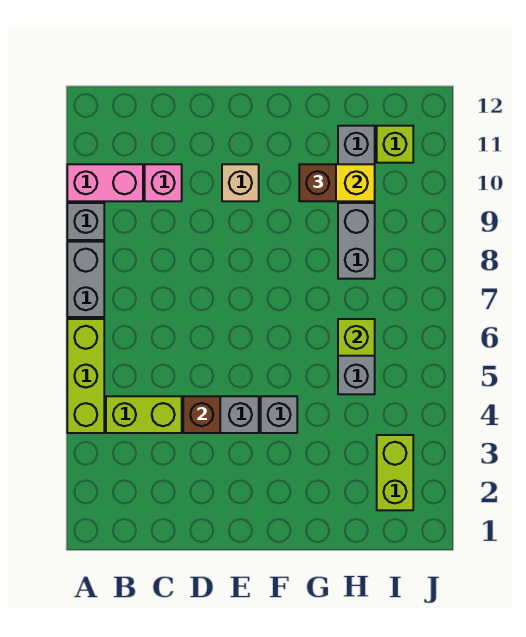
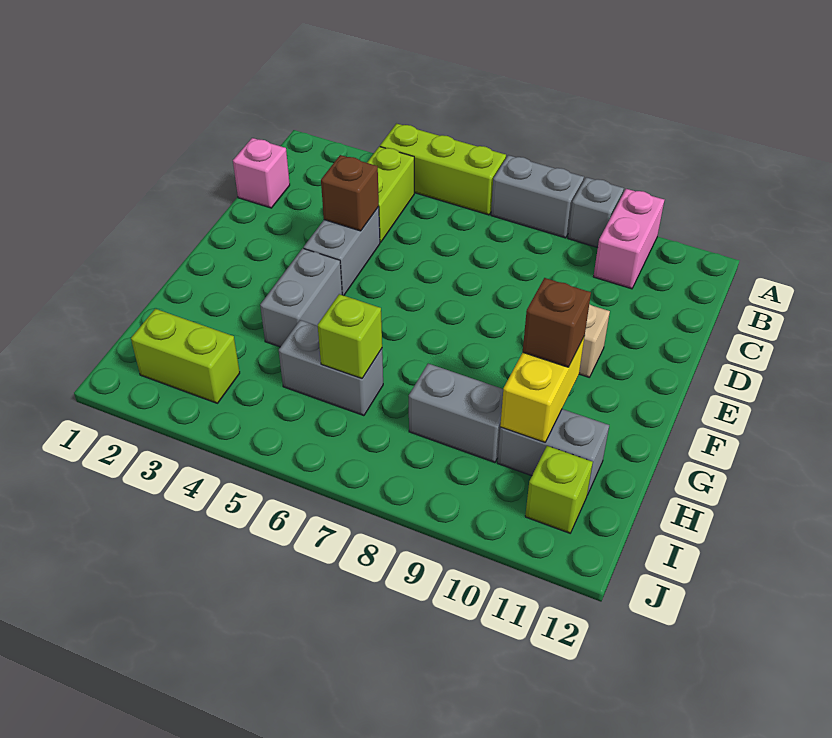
pink brick C10 level 1 -> pink brick C1 level 1
grey brick F4 level 1 -> grey brick F4:G4 level 1

